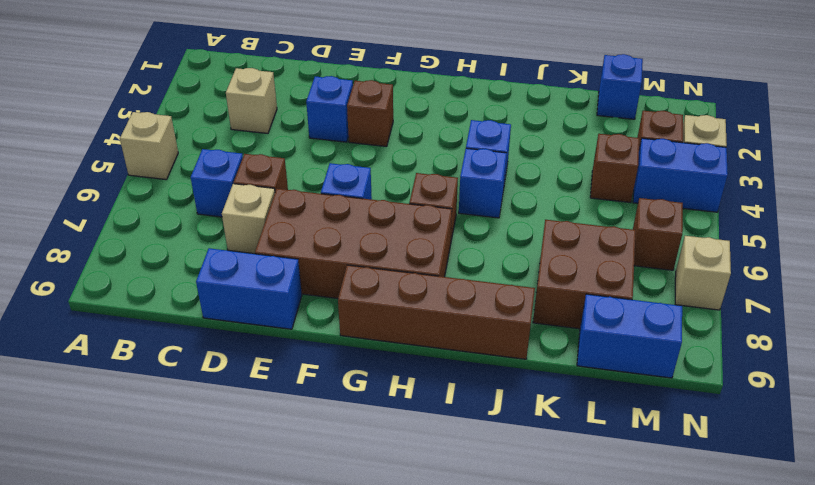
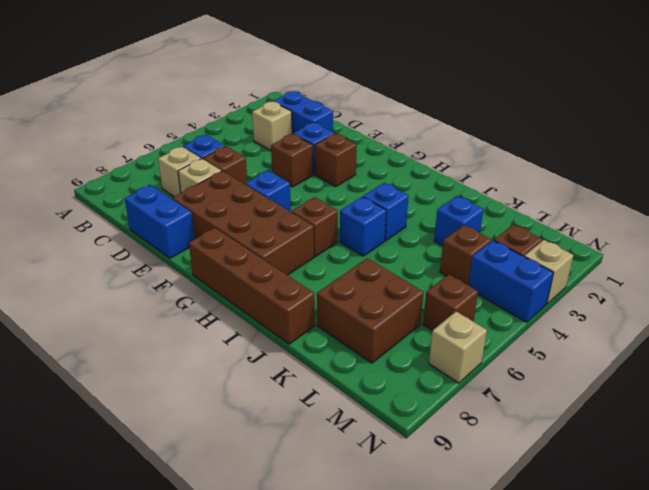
tan brick A5 level 1 -> tan brick C7 level 1
none -> brown brick E4 level 1
blue brick L1 level 1 -> blue brick K3 level 1
blue brick L9:M9 level 1 -> blue brick C2:D2 level 1

